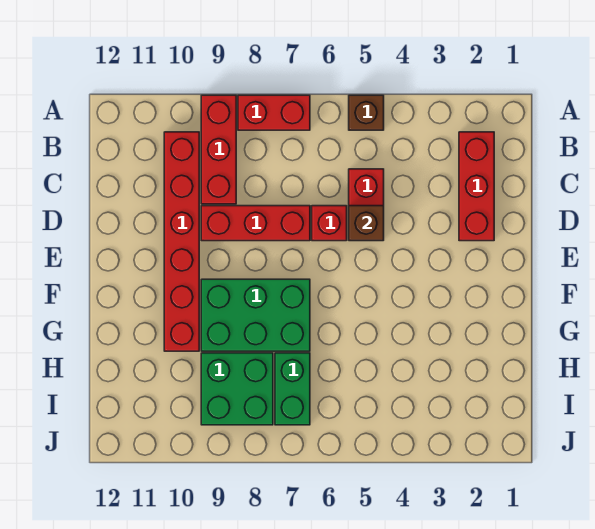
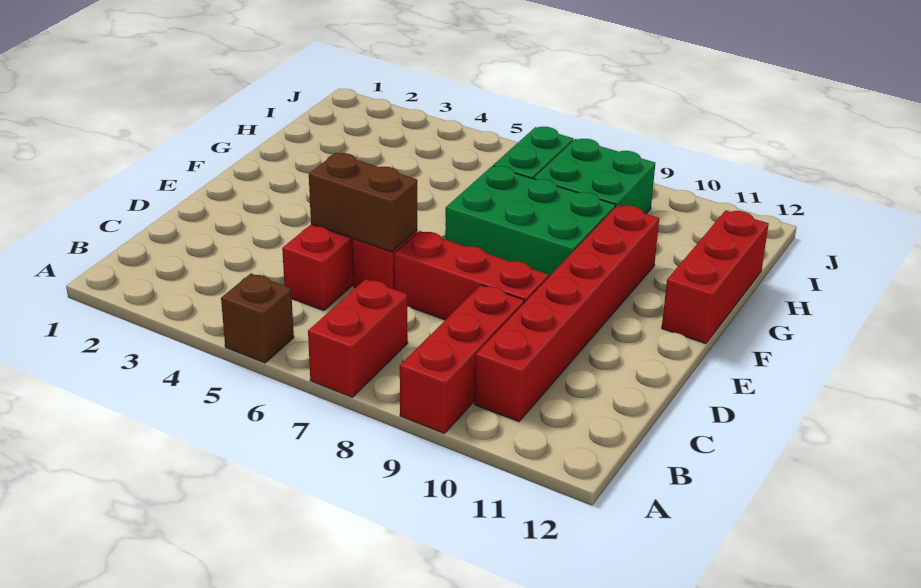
red brick A7:A8 level 1 -> red brick A7:B7 level 1
red brick B2:D2 level 1 -> red brick F12:H12 level 1
brown brick D5 level 2 -> brown brick D5:D6 level 2

